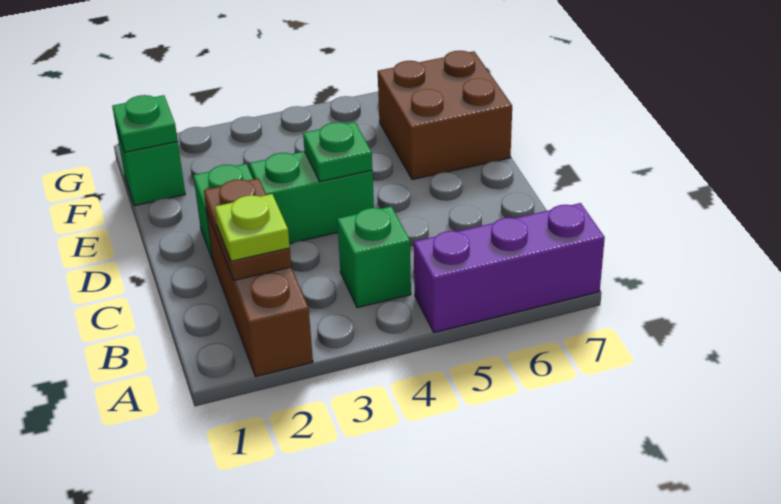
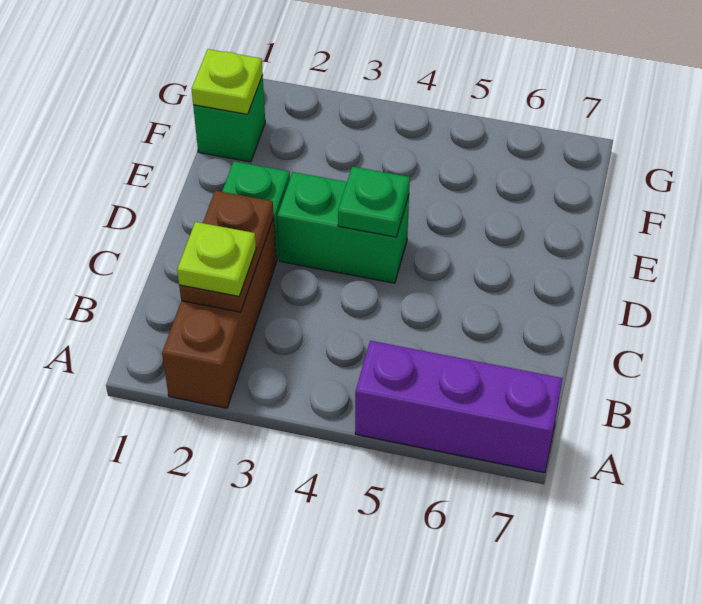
green brick B4 level 1 -> none
brown brick E6:F7 level 1 -> none
green plate F1 level 2 -> lime plate F1 level 2

